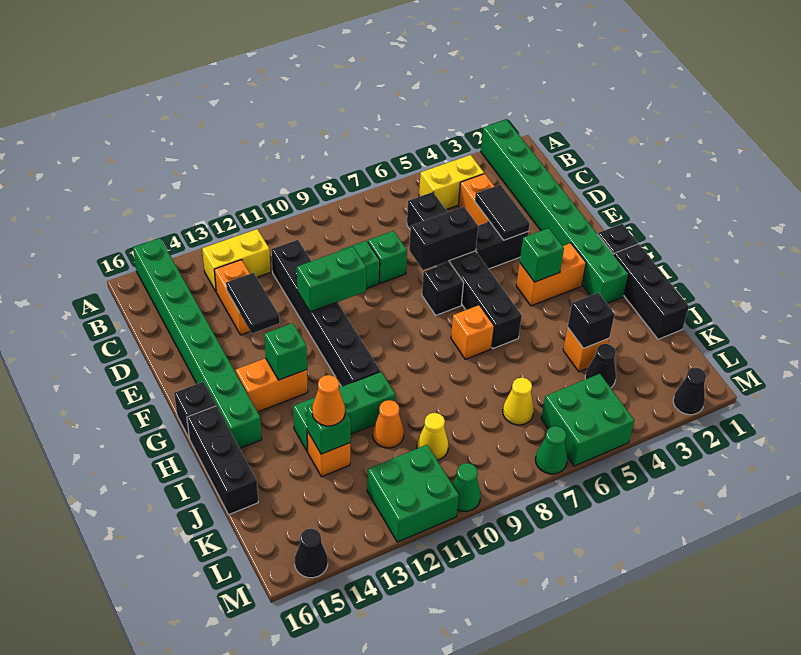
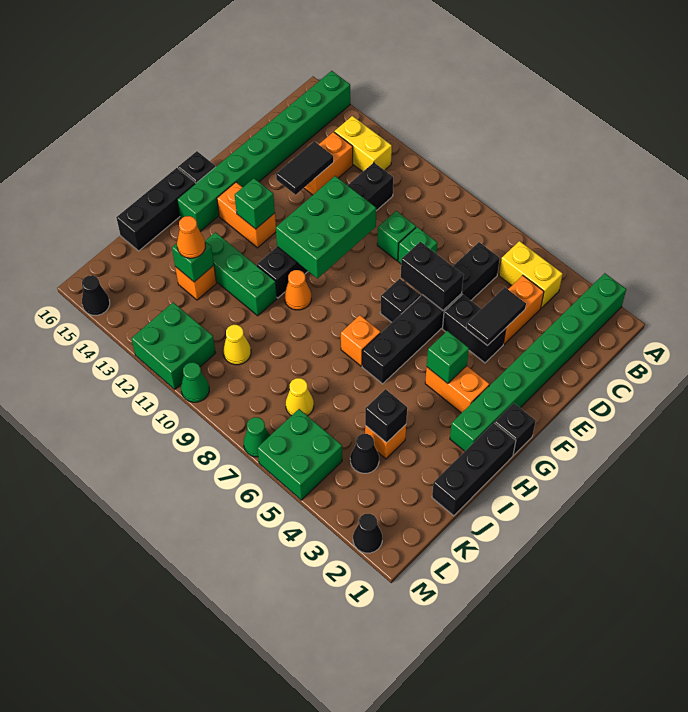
green brick E10:E11 level 2 -> green brick E10:G11 level 2
orange cone J11 level 1 -> orange cone H10 level 1

